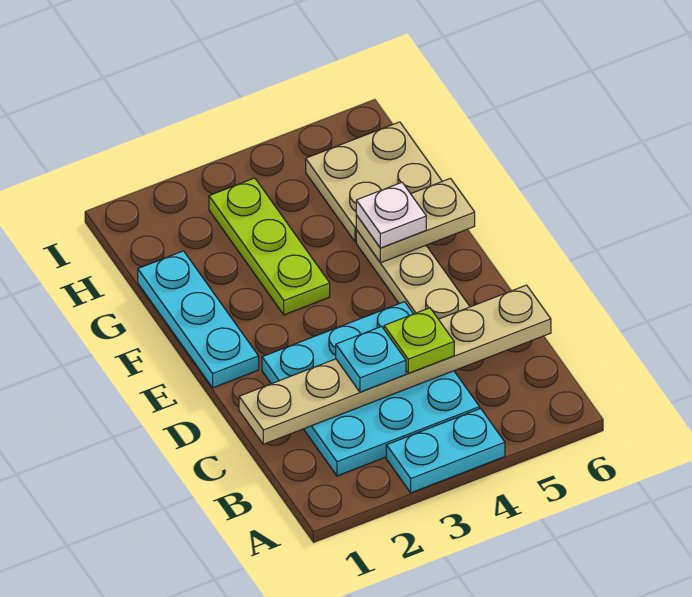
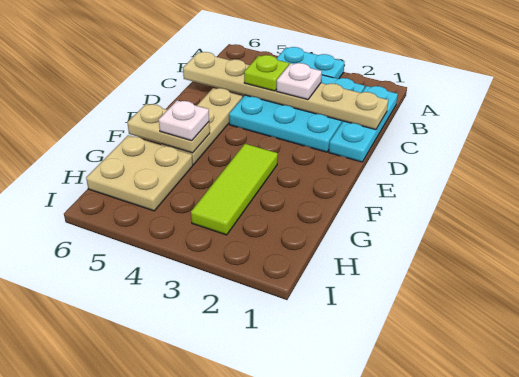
cyan plate C3 level 3 -> white plate C3 level 3
cyan plate E1:G1 level 1 -> cyan plate B1:D1 level 1
lime plate F3:H3 level 1 -> lime tile F3:H3 level 1

